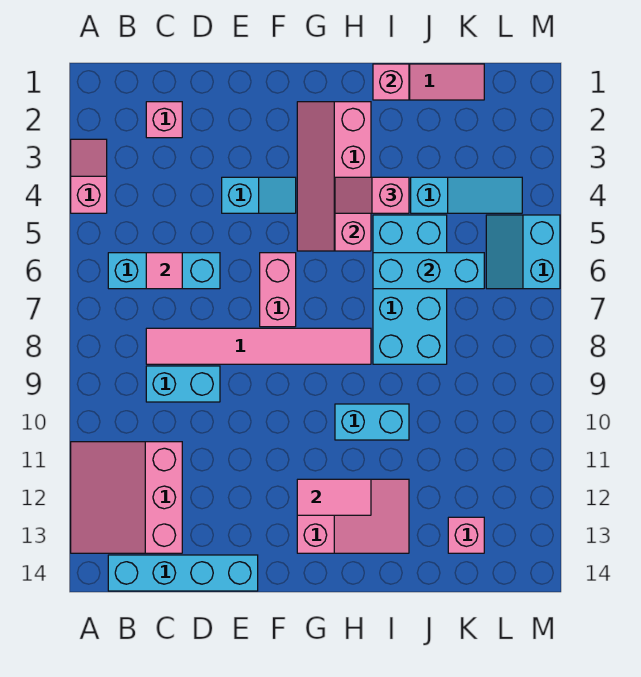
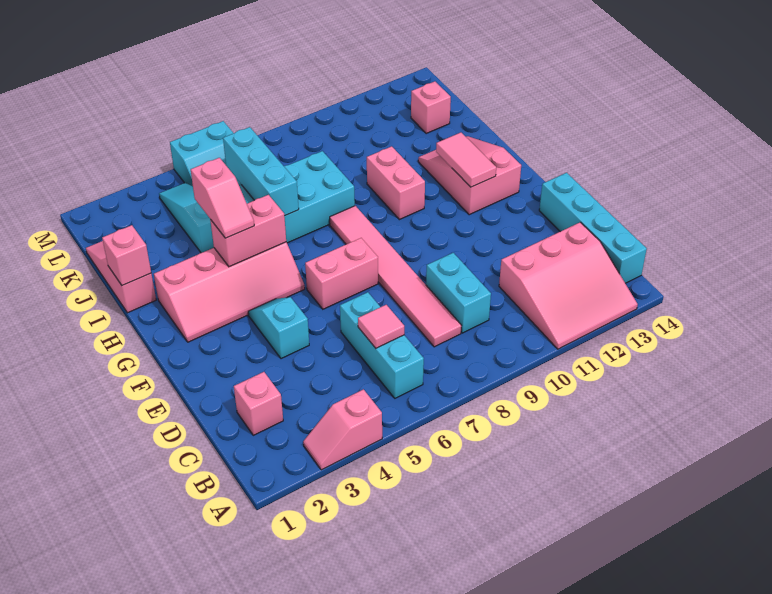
cyan brick H10:I10 level 1 -> pink brick H10:I10 level 1

